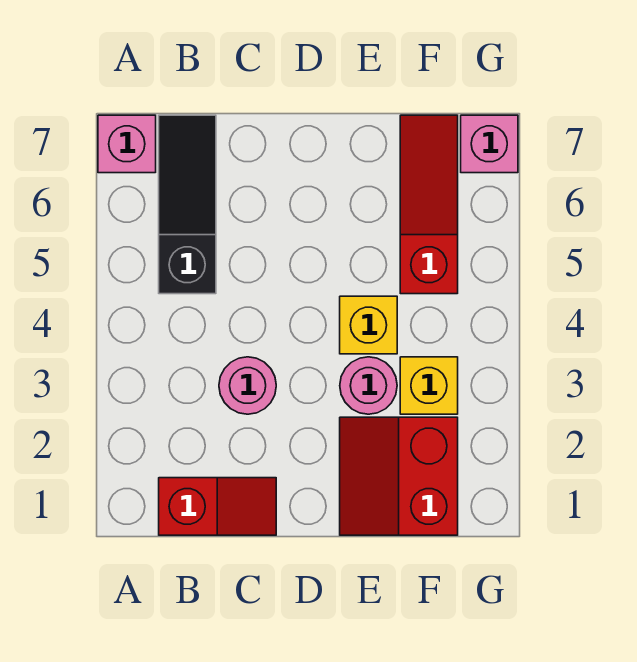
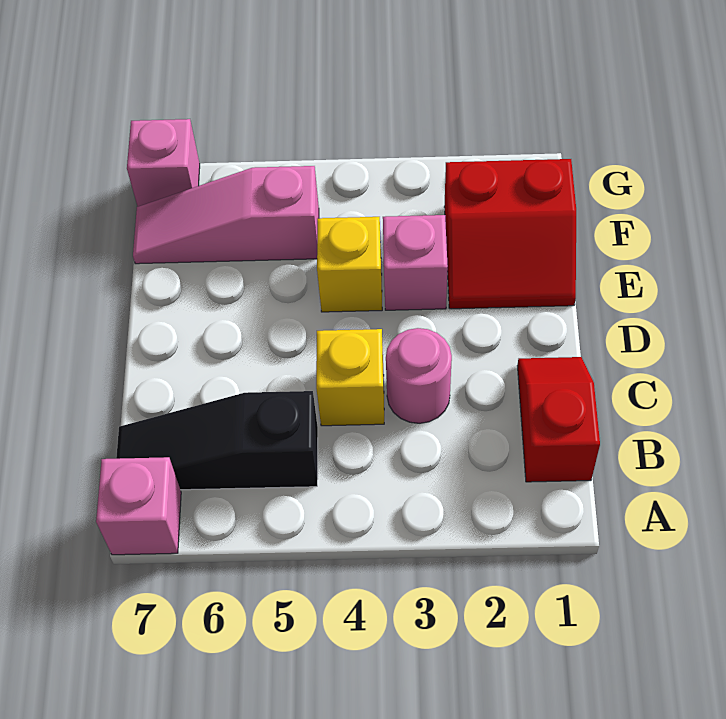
pink round brick E3 level 1 -> pink brick E3 level 1
yellow brick F3 level 1 -> yellow brick C4 level 1
red slope F5:F7 level 1 top 5 -> pink slope F5:F7 level 1 top 5

